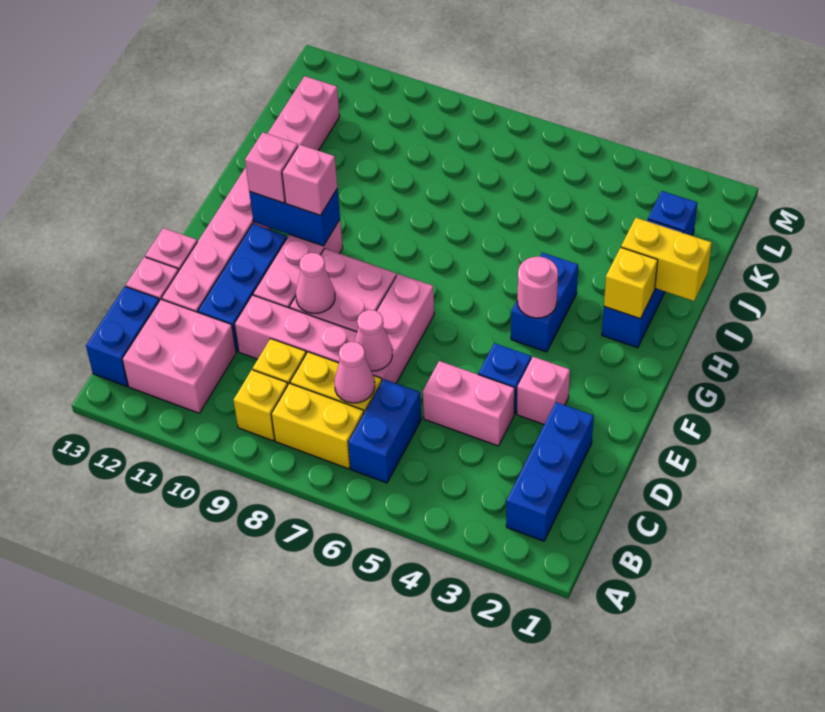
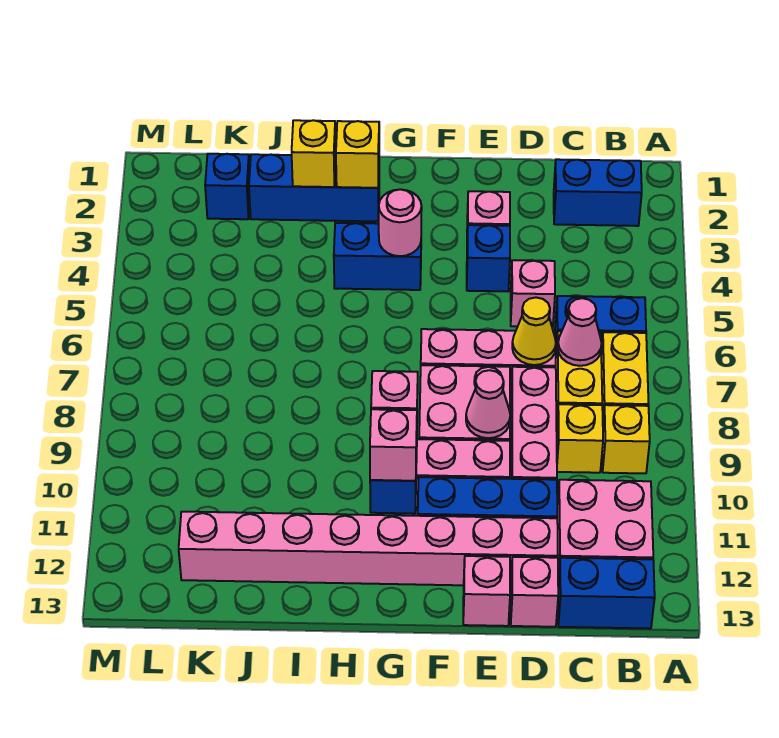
blue brick B2:D2 level 1 -> blue brick B2:C2 level 1
pink brick D4:D5 level 1 -> pink brick D5 level 1
pink cone D7 level 2 -> yellow cone D7 level 2
yellow brick I1:I2 level 2 -> yellow brick I2 level 2

